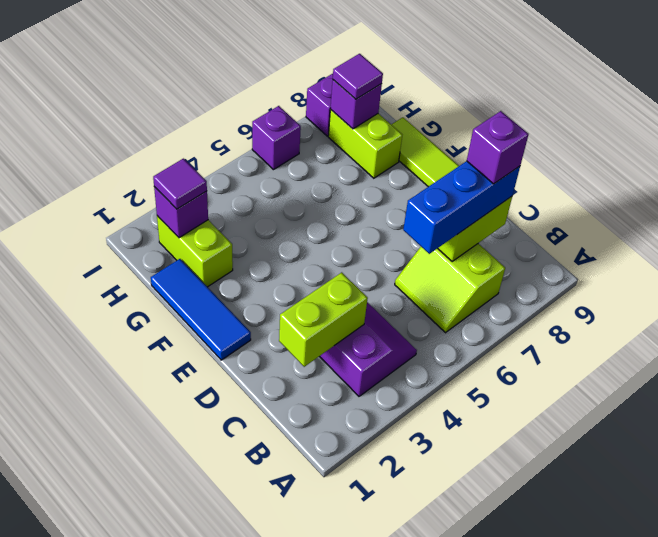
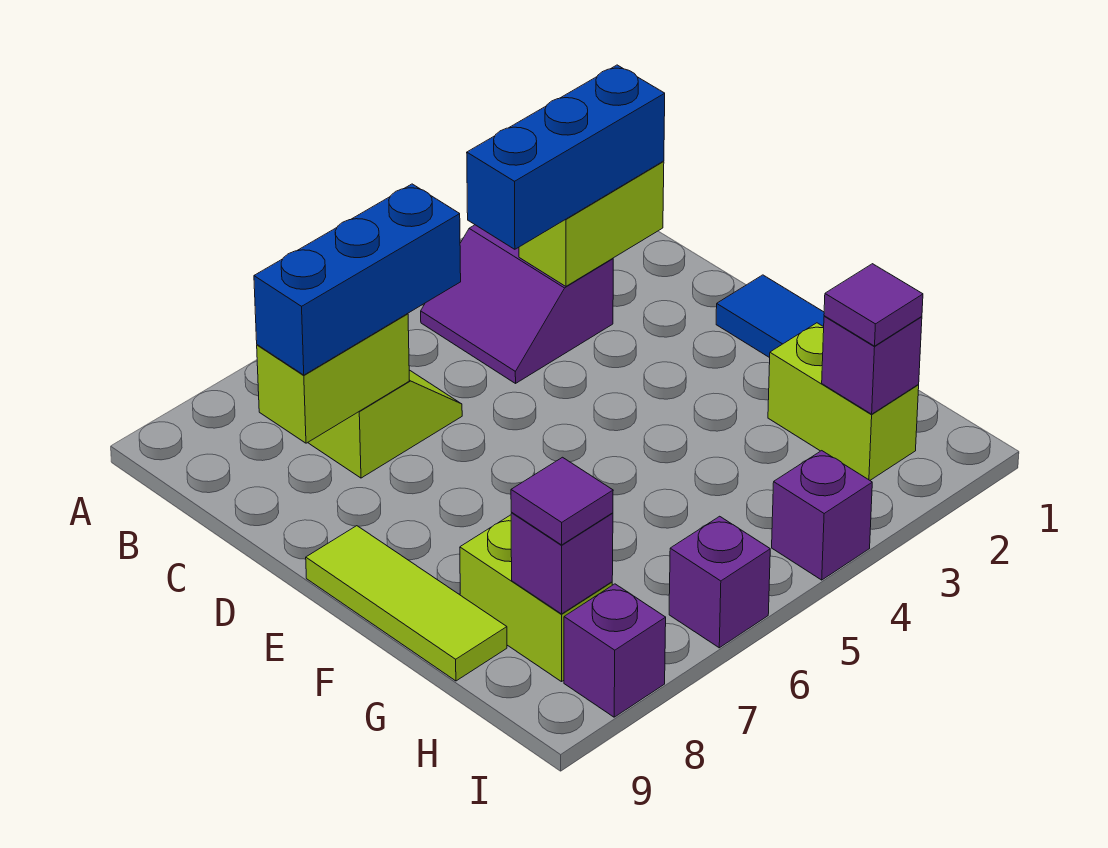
none -> blue brick C2:C4 level 3
purple brick C8 level 4 -> purple brick I4 level 1

